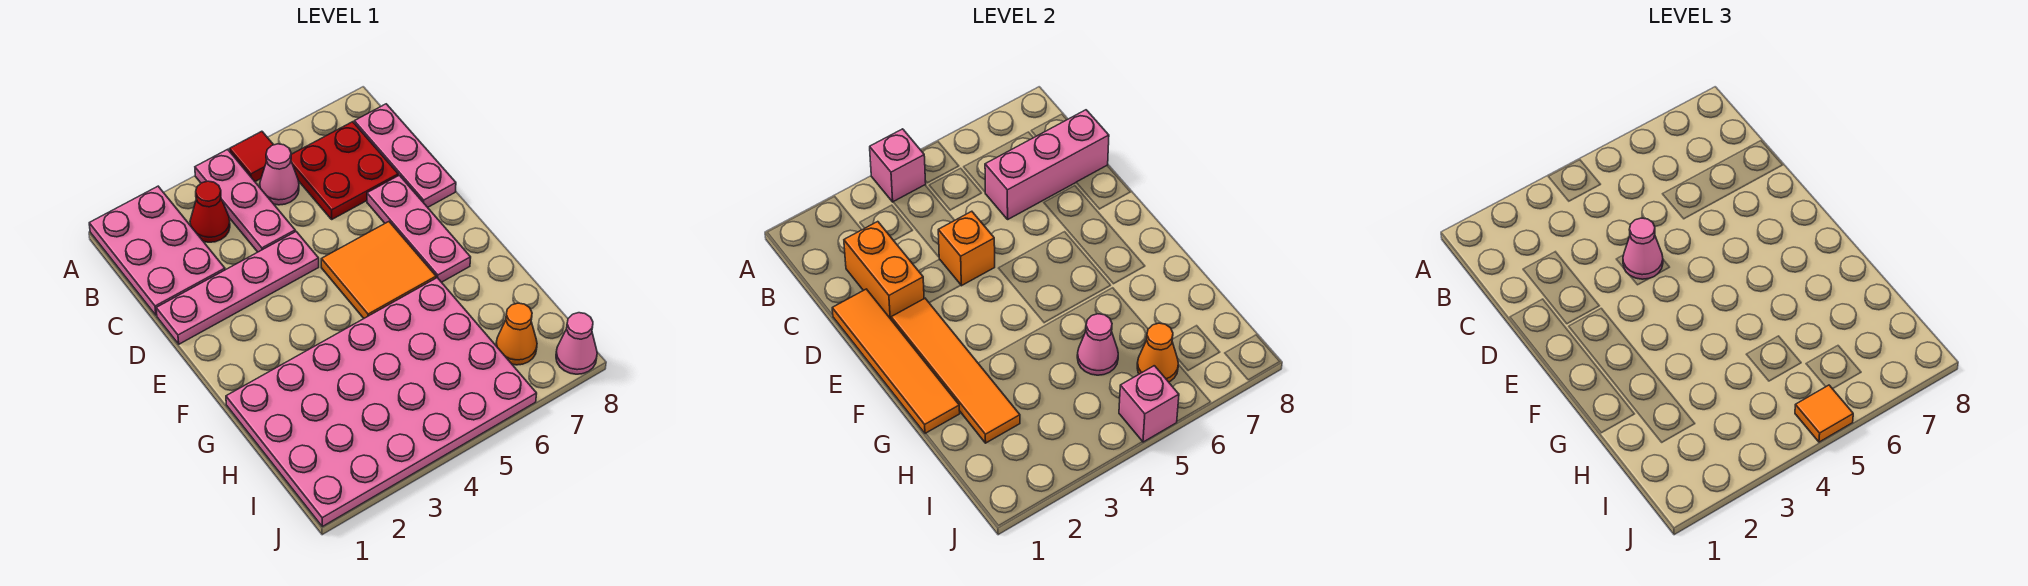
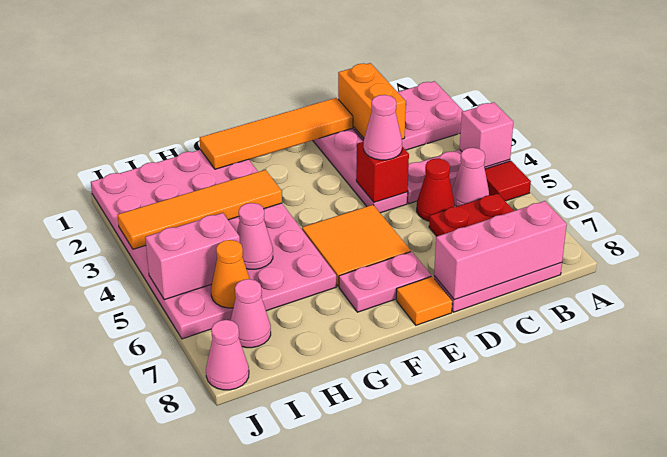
red cone B3 level 1 -> red cone C5 level 1
orange brick C2:D2 level 2 -> orange brick C1:C2 level 2
pink brick C6:C8 level 2 -> pink brick B8:D8 level 2
orange brick D4 level 2 -> red brick D4 level 2
pink plate D7:F7 level 1 -> pink plate E7:F7 level 1
orange tile E2:H2 level 2 -> orange tile G3:J3 level 2
orange cone I7 level 1 -> pink cone I7 level 1
pink brick J5 level 2 -> pink brick I5:J5 level 2
orange tile J5 level 3 -> orange tile E8 level 1

